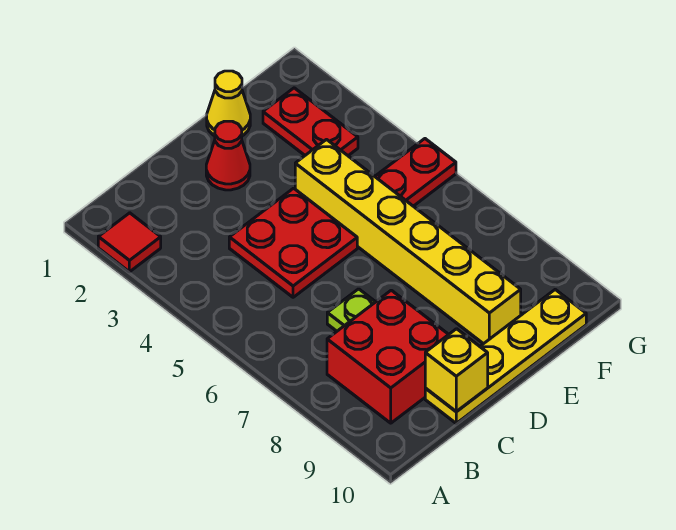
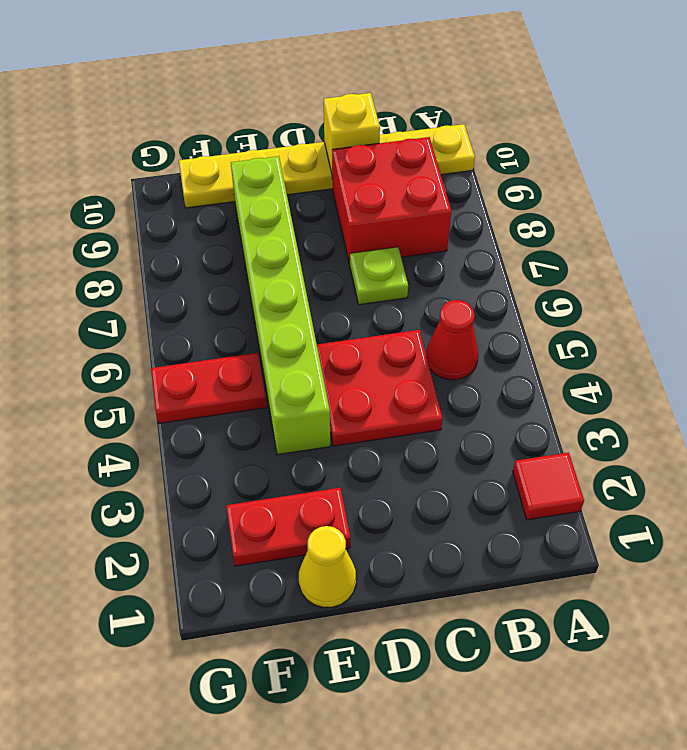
yellow plate C10:F10 level 1 -> yellow plate A10:F10 level 1
red cone D2 level 1 -> red cone B5 level 1
yellow brick E4:E9 level 1 -> lime brick E4:E9 level 1
red plate F2:F3 level 1 -> red plate E2:F2 level 1

